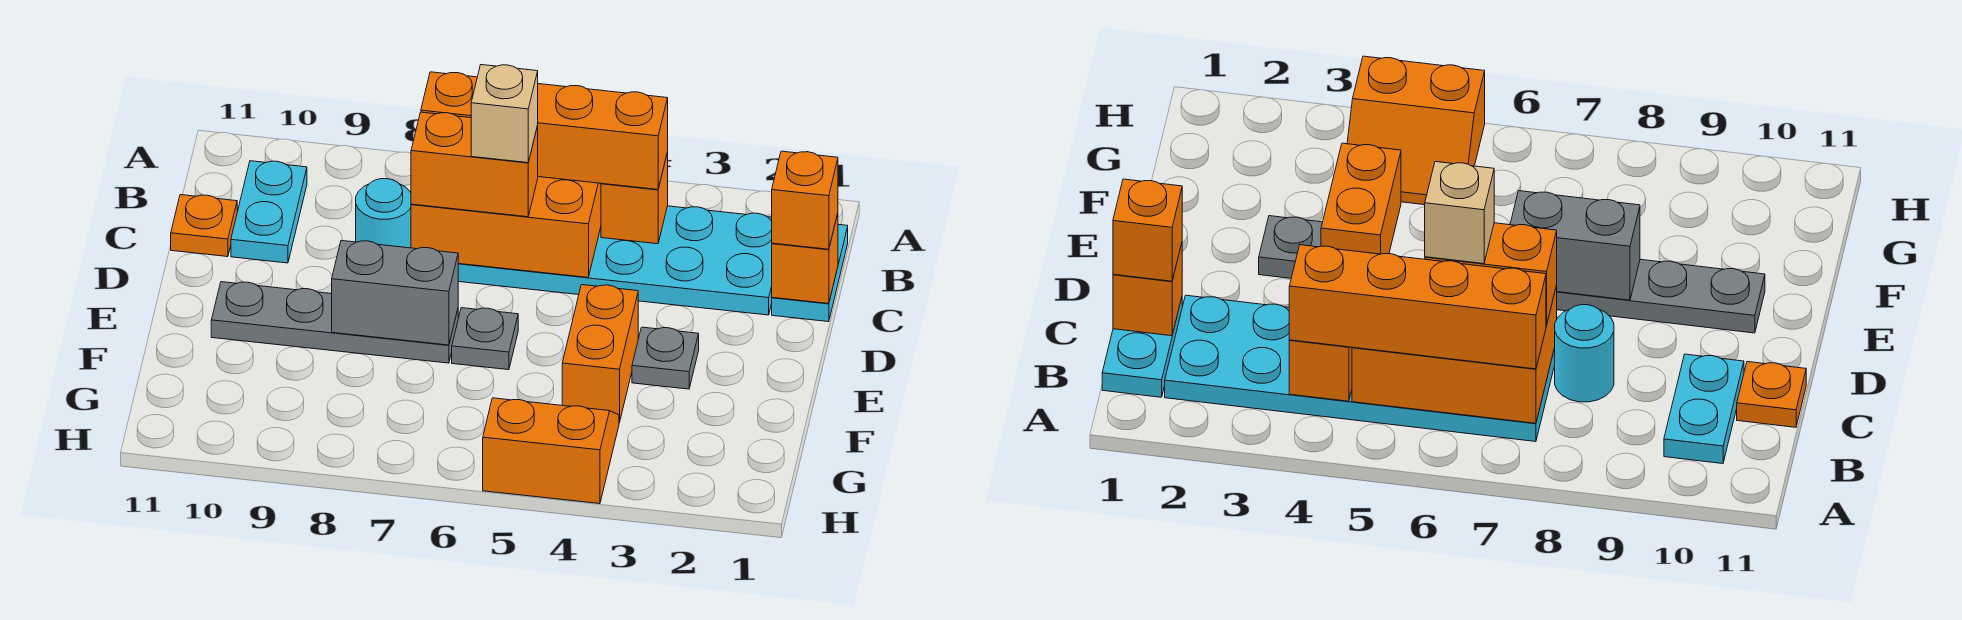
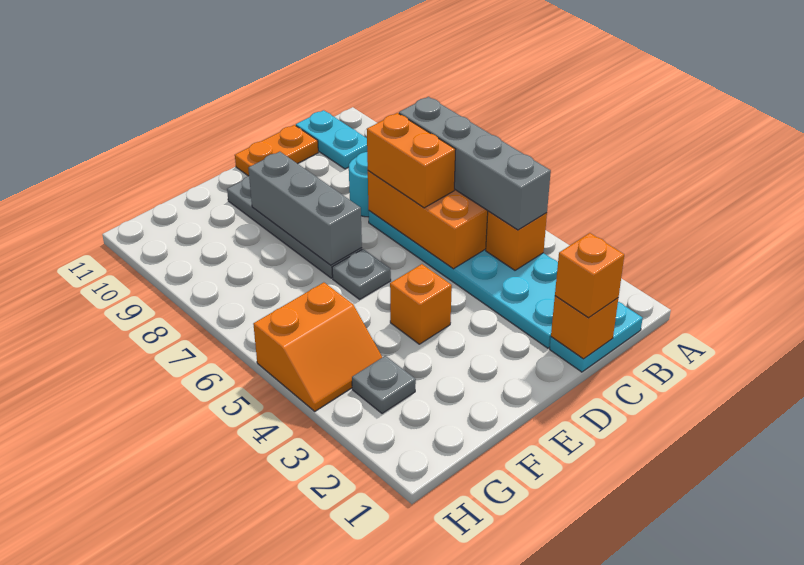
orange brick B4:B7 level 3 -> grey brick B4:B7 level 3
cyan plate B10:C10 level 1 -> cyan plate B10:B11 level 1
tan brick C6 level 4 -> none
orange plate C11 level 1 -> orange plate C11:D11 level 1
grey plate E3 level 1 -> grey plate G3 level 1
orange brick E4:F4 level 1 -> orange brick E4 level 1
grey brick E7:E8 level 2 -> grey brick E7:E9 level 2
orange slope G4:H5 level 1 top H -> orange slope G4:H5 level 1 top 5

